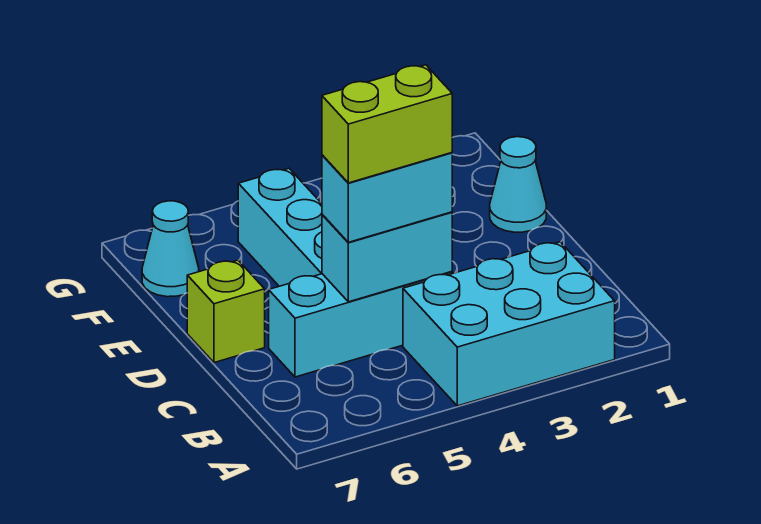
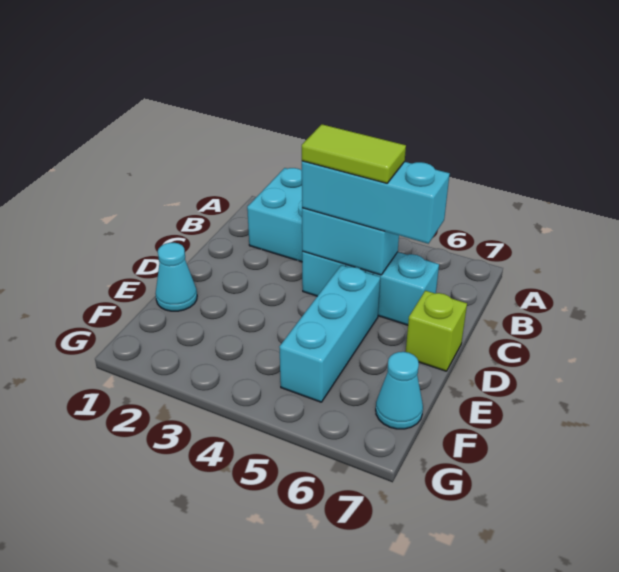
cyan brick C4:C5 level 3 -> cyan brick C4:C6 level 3
lime brick C4:C5 level 4 -> lime tile C4:C5 level 4

